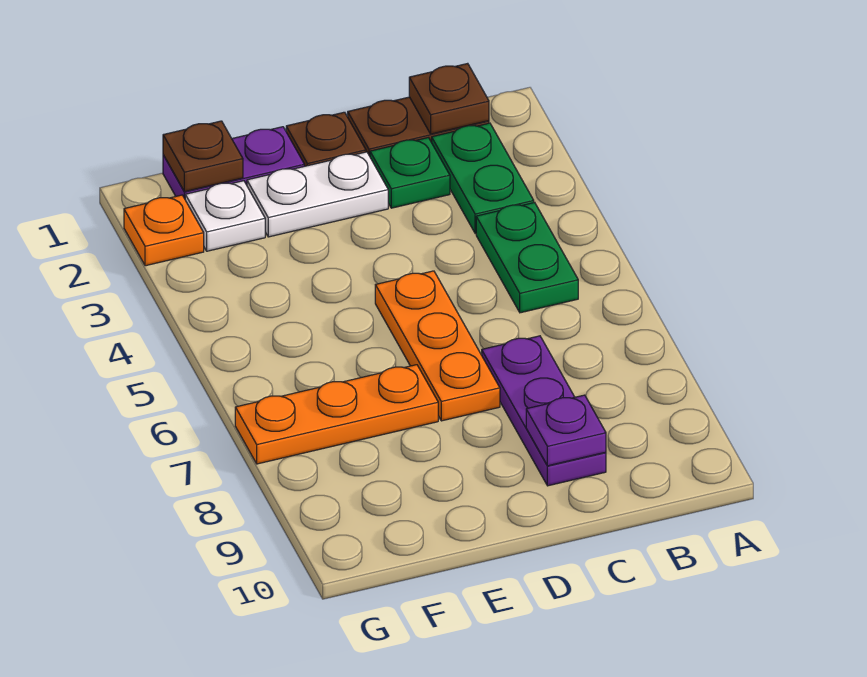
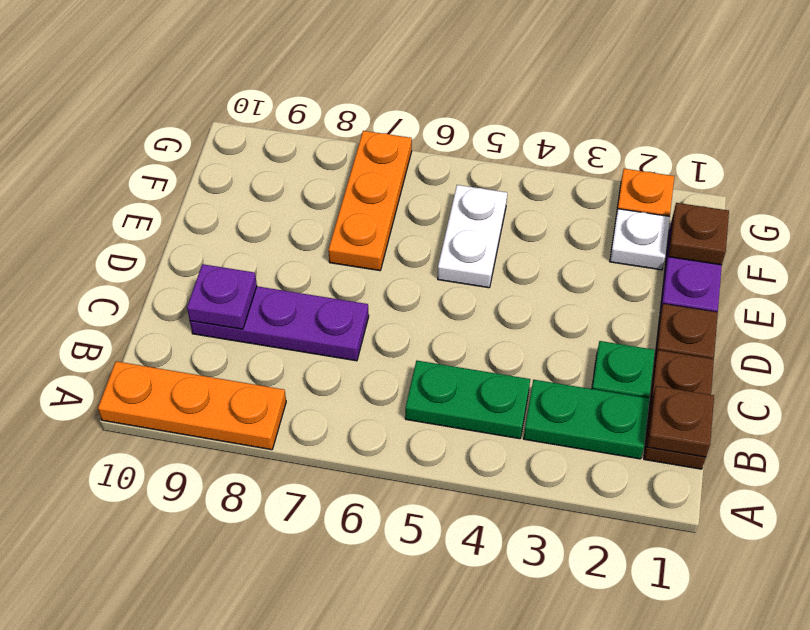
white plate D2:E2 level 1 -> white plate E5:F5 level 1
orange plate D5:D7 level 1 -> orange plate A8:A10 level 1

